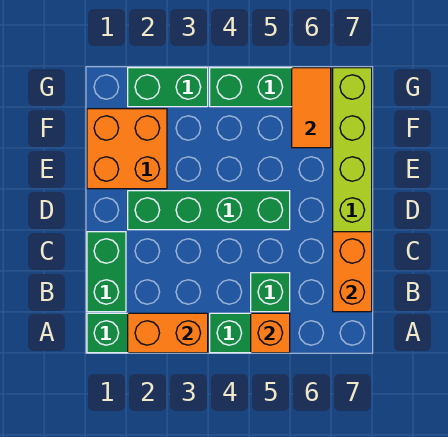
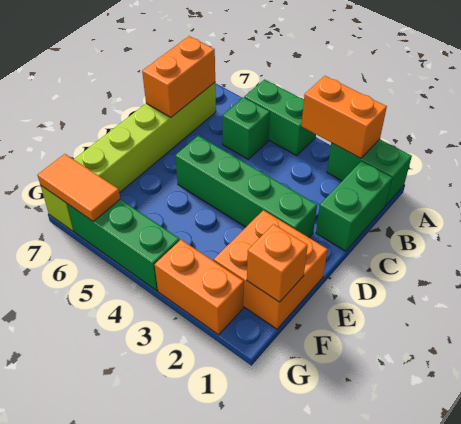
orange brick A5 level 2 -> orange brick F1 level 2
orange tile F6:G6 level 2 -> orange tile G6:G7 level 2
green brick G2:G3 level 1 -> orange brick G2:G3 level 1

